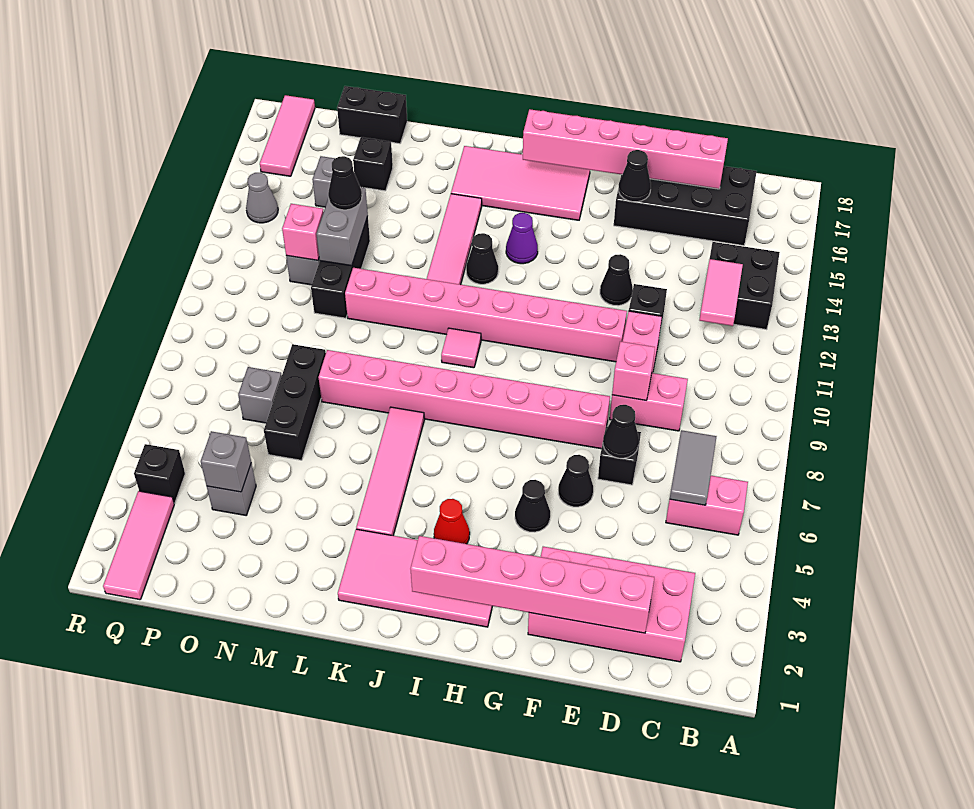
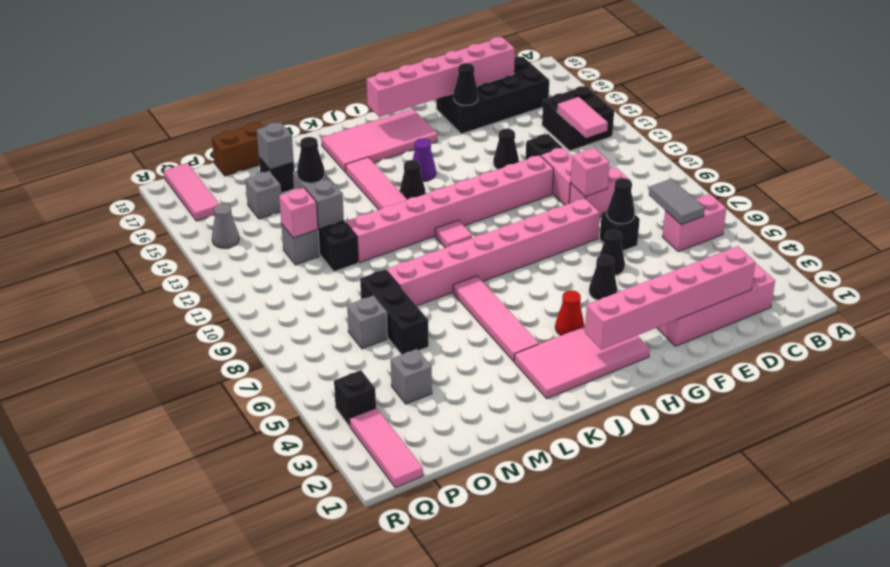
black brick N18:O18 level 1 -> brown brick N18:O18 level 1
grey brick O4 level 2 -> grey brick N16 level 2

